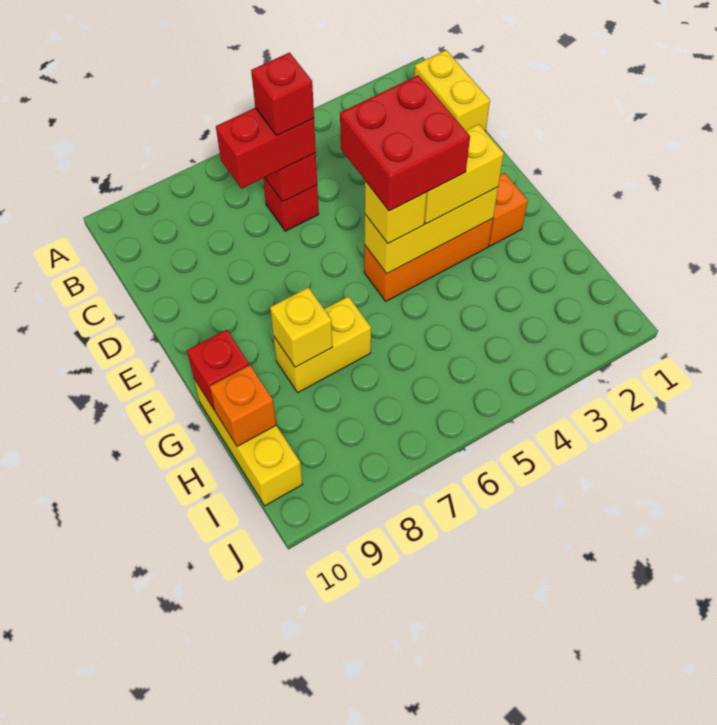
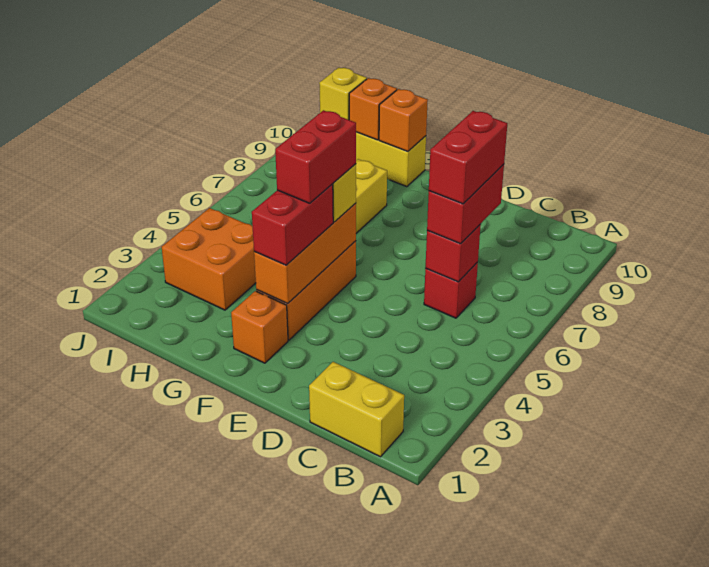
red brick C6 level 4 -> red brick C6:C7 level 4
red brick E4:F5 level 4 -> red brick F4:F5 level 4
yellow brick F3:F5 level 2 -> orange brick F3:F5 level 2
yellow brick F3:F4 level 3 -> red brick F3:F4 level 3
yellow brick G8 level 2 -> yellow brick I10 level 2
red brick G10 level 2 -> orange brick G10 level 2
none -> orange brick H3:I4 level 1

